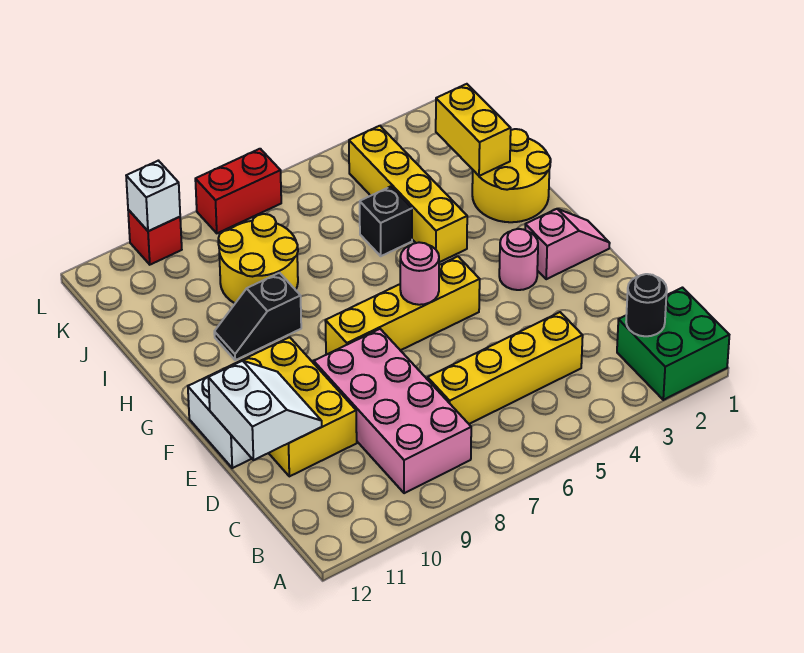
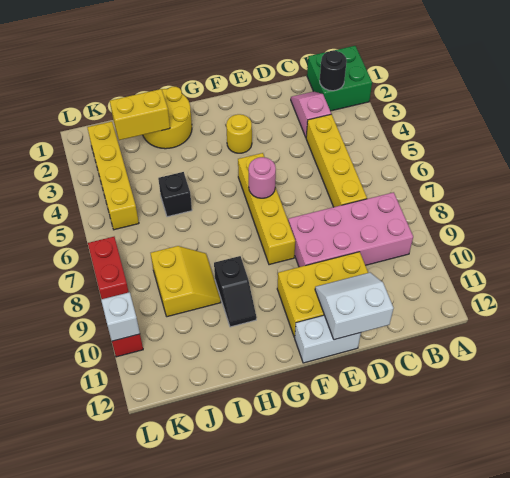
pink slope F1:F2 level 1 top 2 -> pink slope C2:C3 level 1 top 3
pink round brick F3 level 1 -> yellow round brick F3 level 1
yellow brick H4:K4 level 1 -> yellow brick K2:K5 level 1
yellow round brick I8:J9 level 1 -> yellow slope I8:J9 level 1 top J

